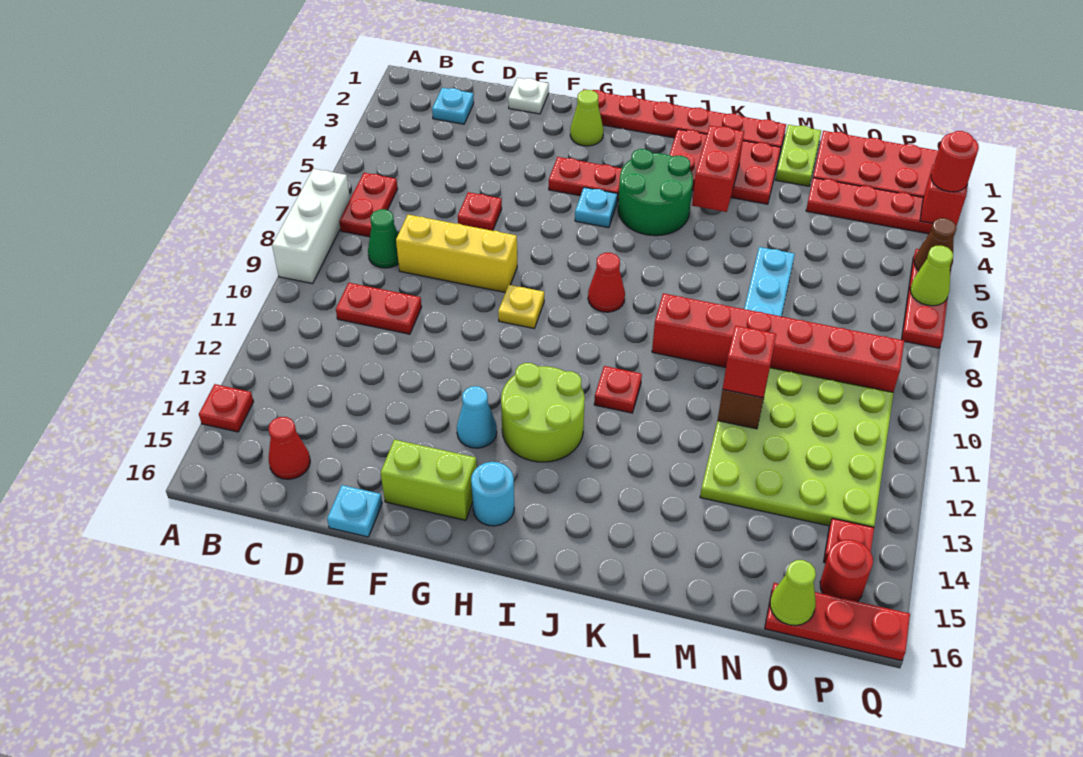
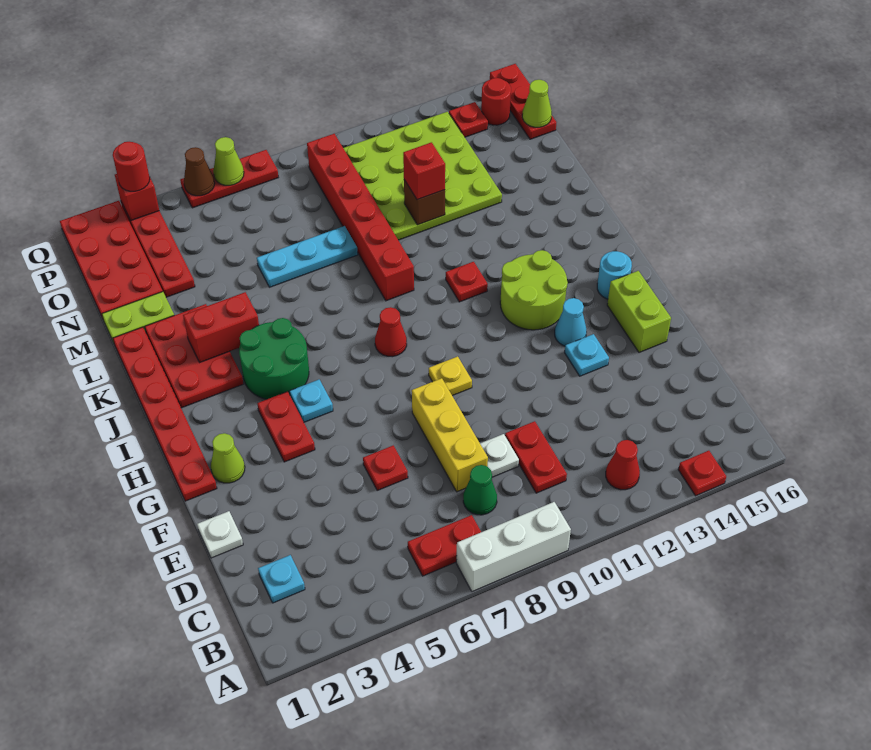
red cone C15 level 1 -> red cone B12 level 1
none -> white plate D9 level 1
cyan plate E16 level 1 -> cyan plate F13 level 1

